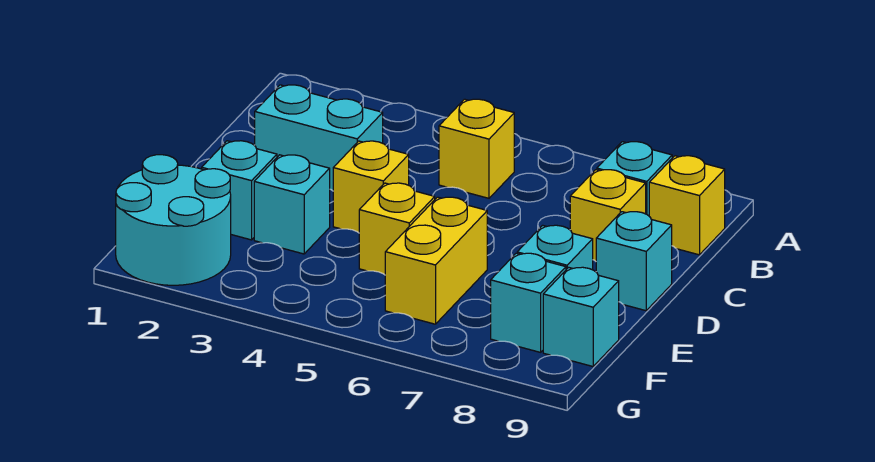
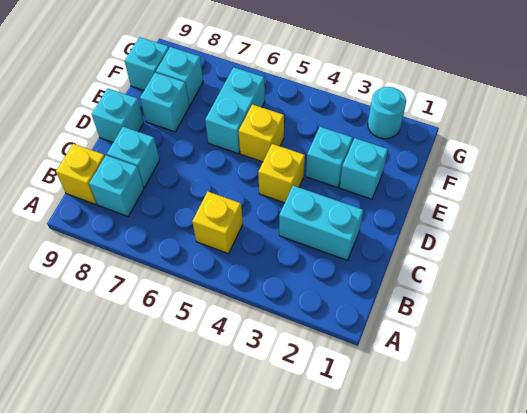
yellow brick C8 level 1 -> cyan brick C8 level 1
yellow brick E6:F6 level 1 -> cyan brick E6:F6 level 1
cyan round brick F1:G2 level 1 -> cyan round brick G2 level 1

